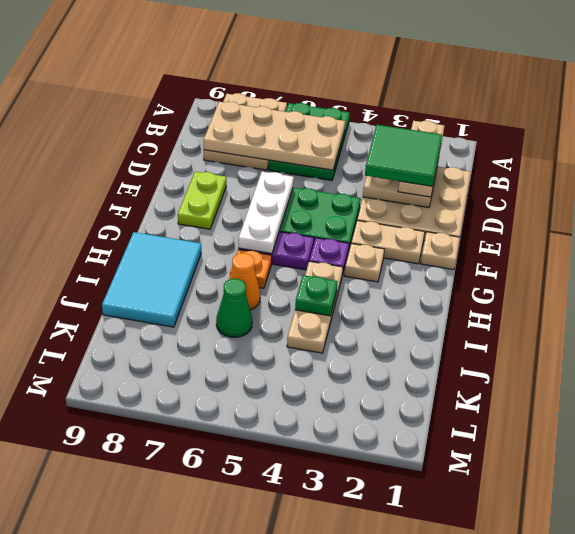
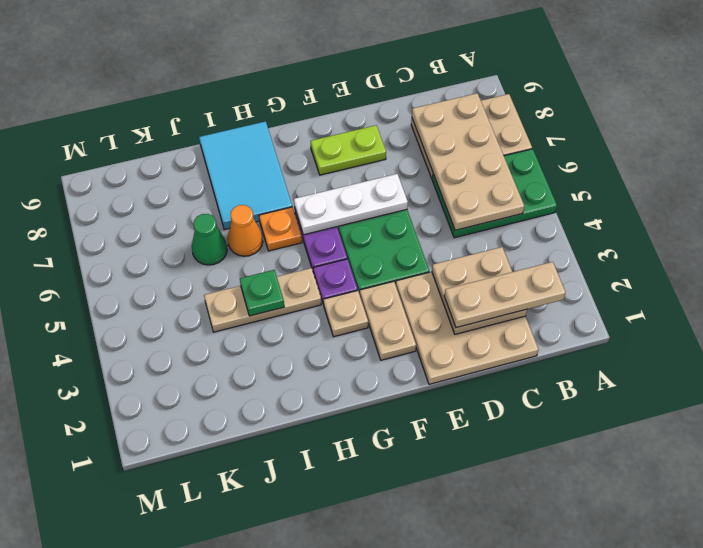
green tile C2:D3 level 4 -> none
tan plate F1 level 1 -> none
cyan tile H8:J9 level 1 -> cyan tile H7:I9 level 1

